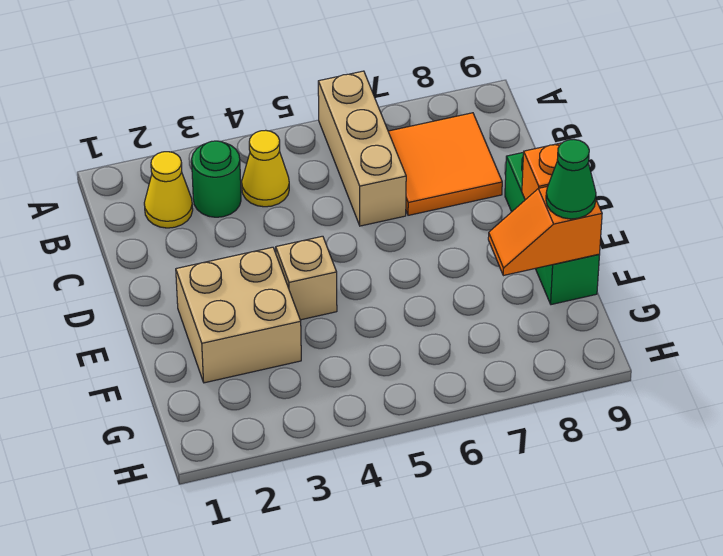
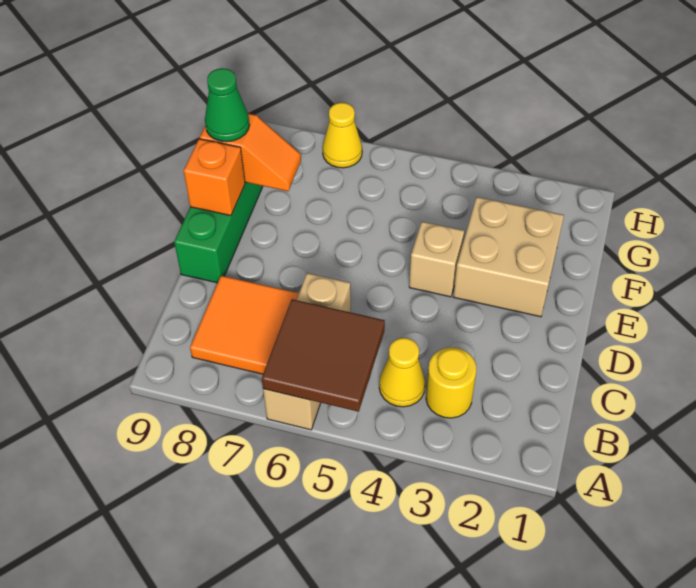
none -> brown tile A5:B6 level 2
yellow cone B2 level 1 -> yellow cone H7 level 1
green round brick B3 level 1 -> yellow round brick B3 level 1

